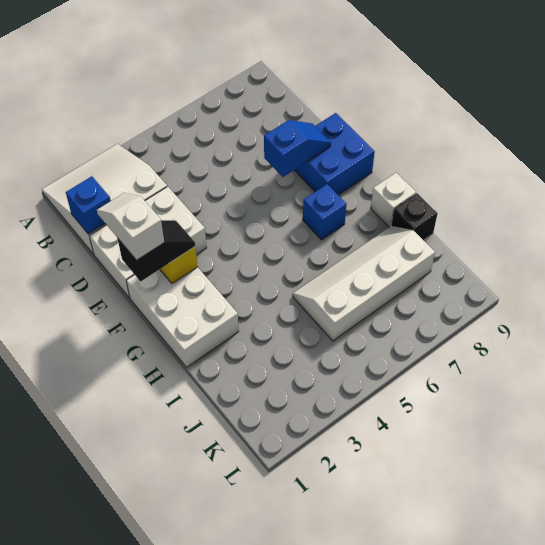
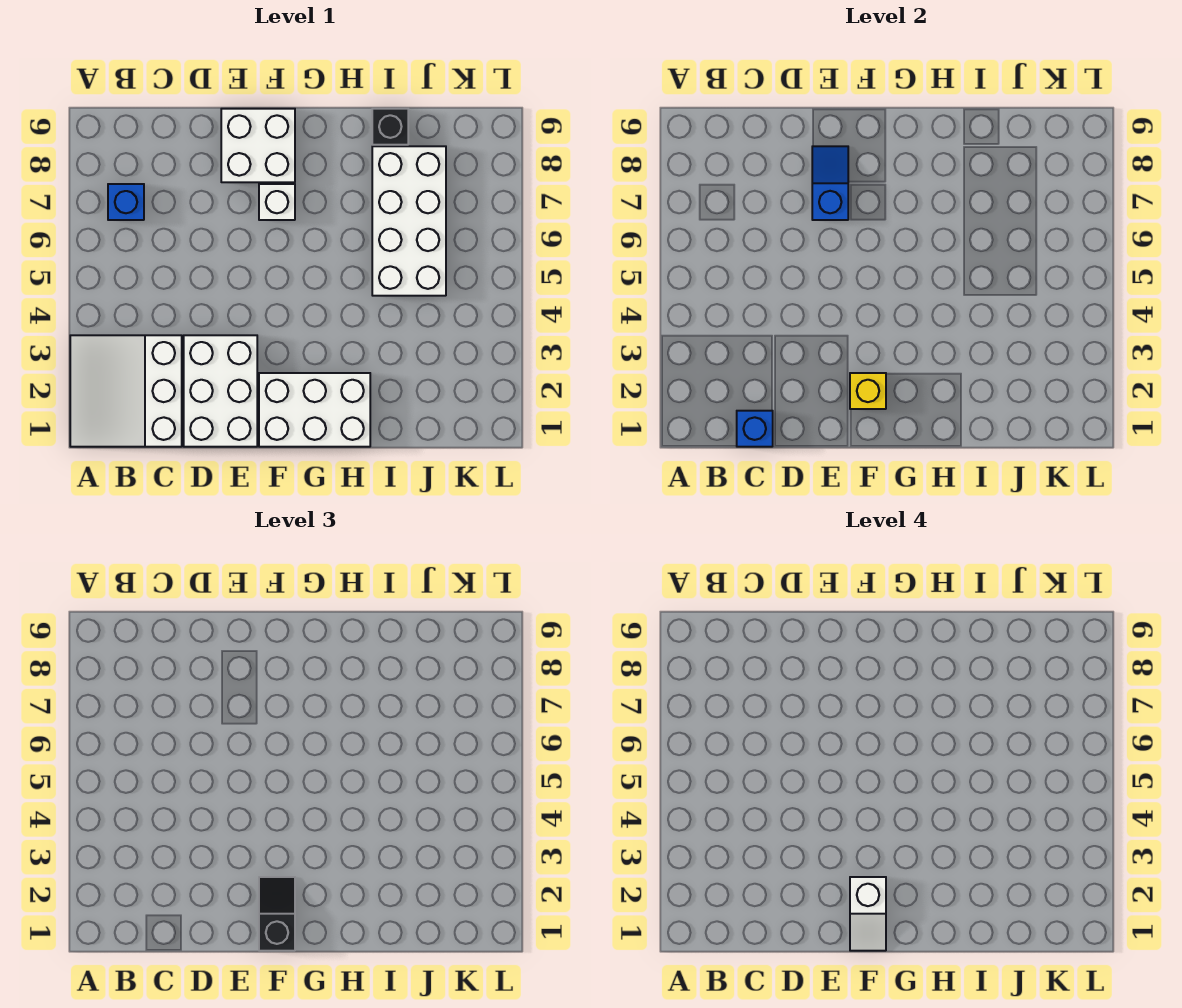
white slope E1:F1 level 4 top F -> white slope F1:F2 level 4 top 2
blue brick E8:F9 level 1 -> white brick E8:F9 level 1
blue brick G7 level 1 -> blue brick B7 level 1
white brick H9 level 1 -> white brick F7 level 1
white slope I5:J8 level 1 top J -> white brick I5:J8 level 1

